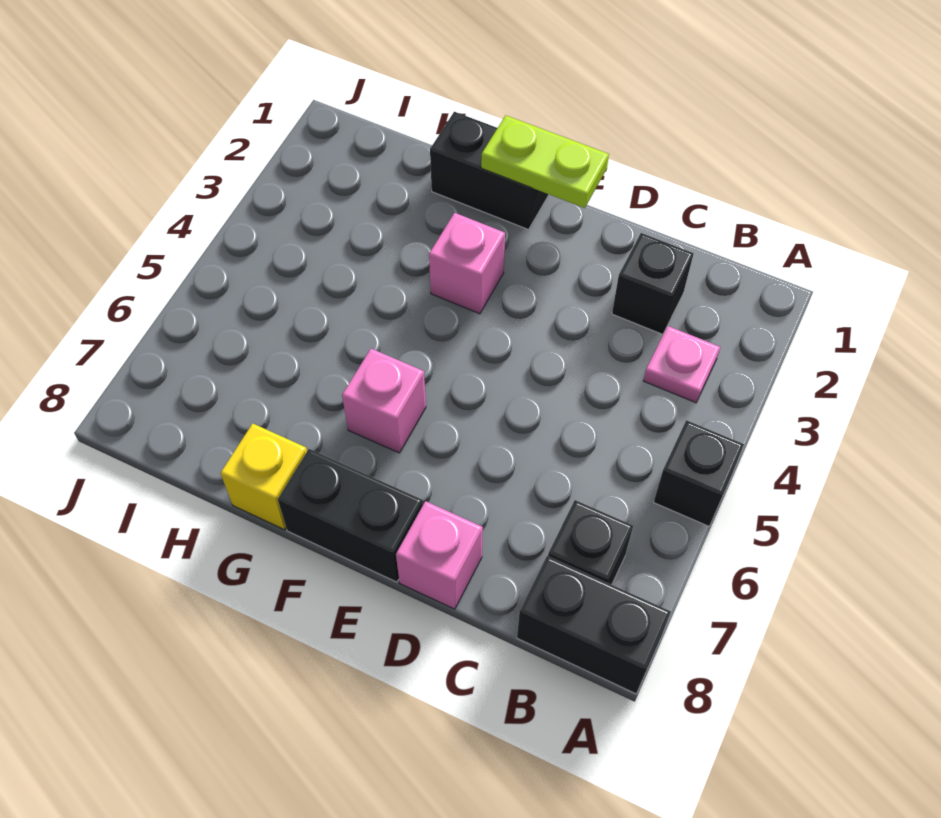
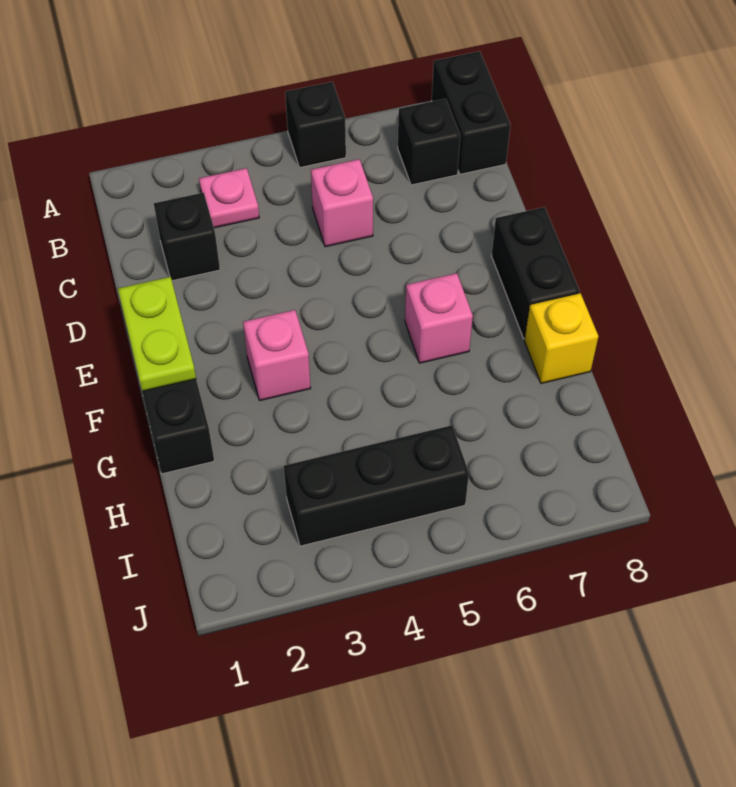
pink brick D8 level 1 -> pink brick C5 level 1
none -> black brick I3:I5 level 1

